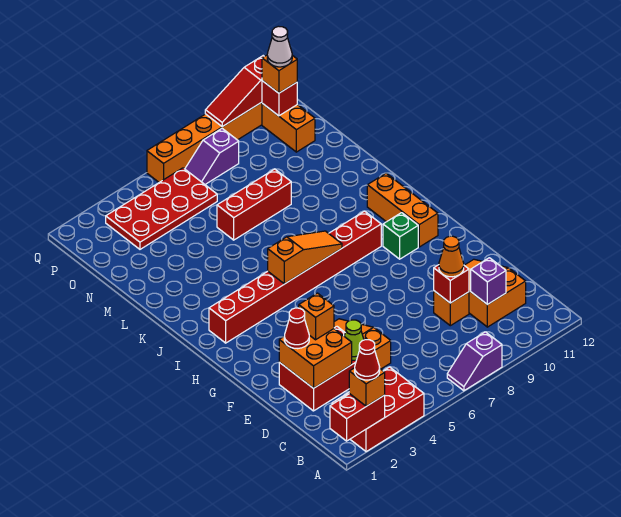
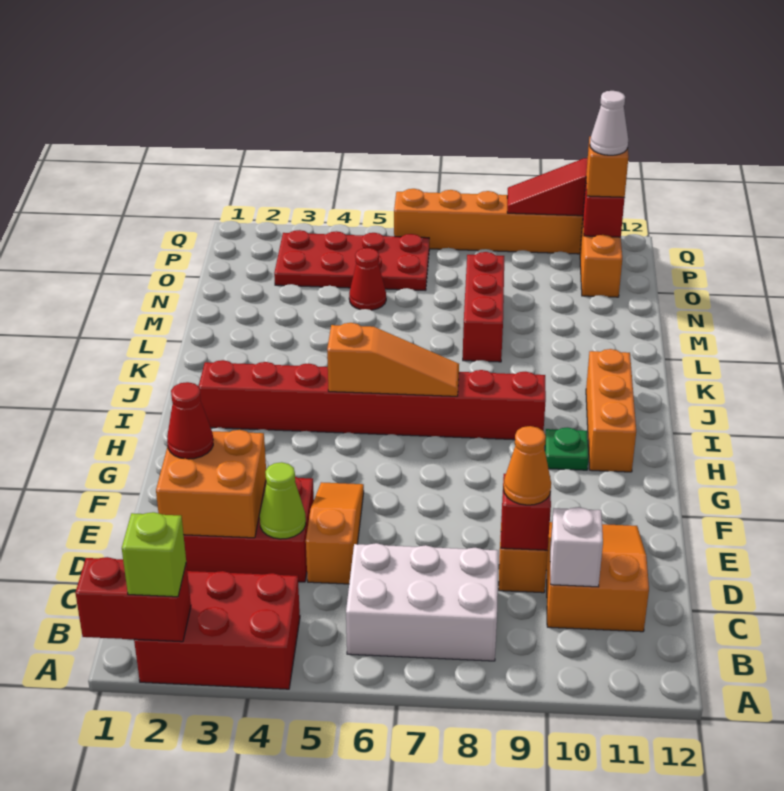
orange brick A2 level 3 -> lime brick A2 level 3
red cone A2 level 4 -> red cone N5 level 1
purple slope A7:A8 level 1 top 8 -> none
none -> white brick B6:C8 level 1
purple brick C10 level 2 -> white brick C10 level 2
orange brick E3 level 3 -> none
green brick H10 level 1 -> green plate H10 level 1
red brick M6:M8 level 1 -> red brick L8:N8 level 1
purple slope P7:P8 level 1 top 8 -> none

